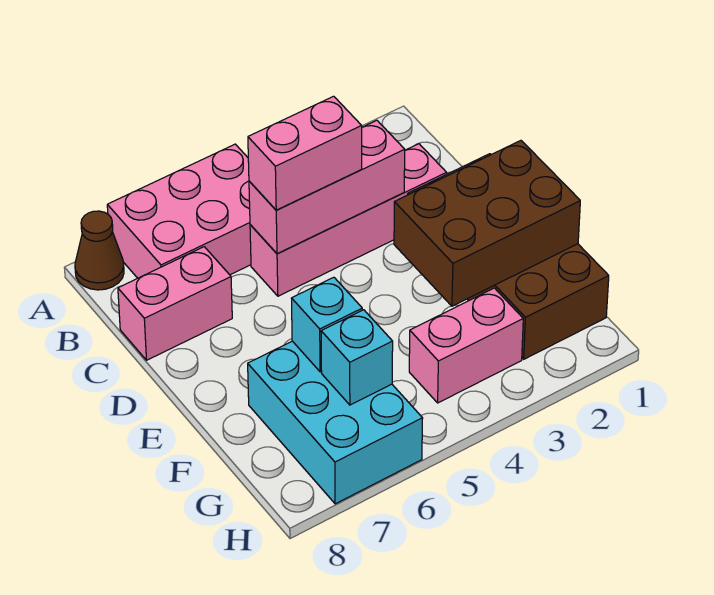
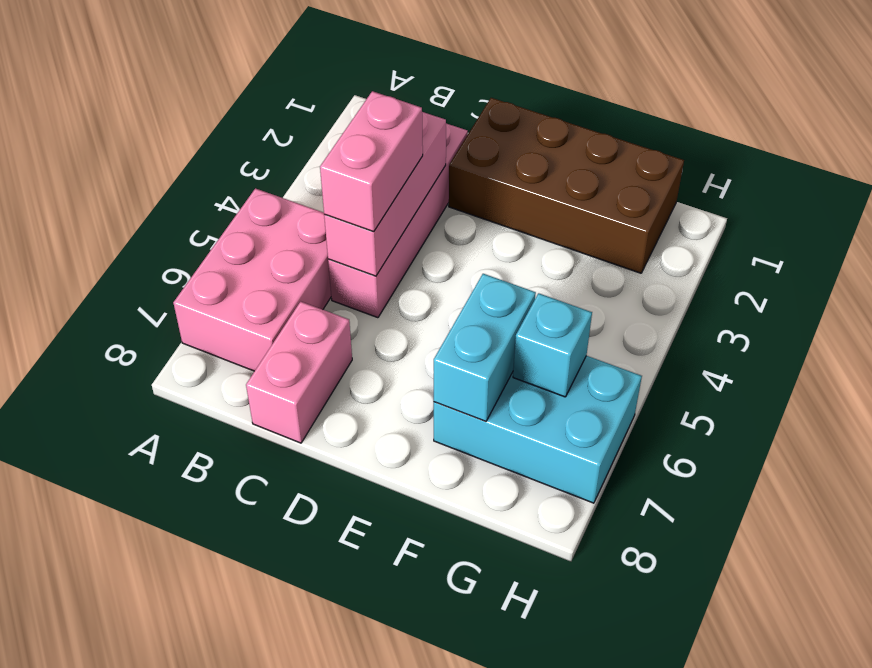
brown cone A8 level 1 -> none
brown brick E1:F3 level 2 -> none
cyan brick F6 level 2 -> cyan brick F6:F7 level 2
pink brick G3:G4 level 1 -> none

